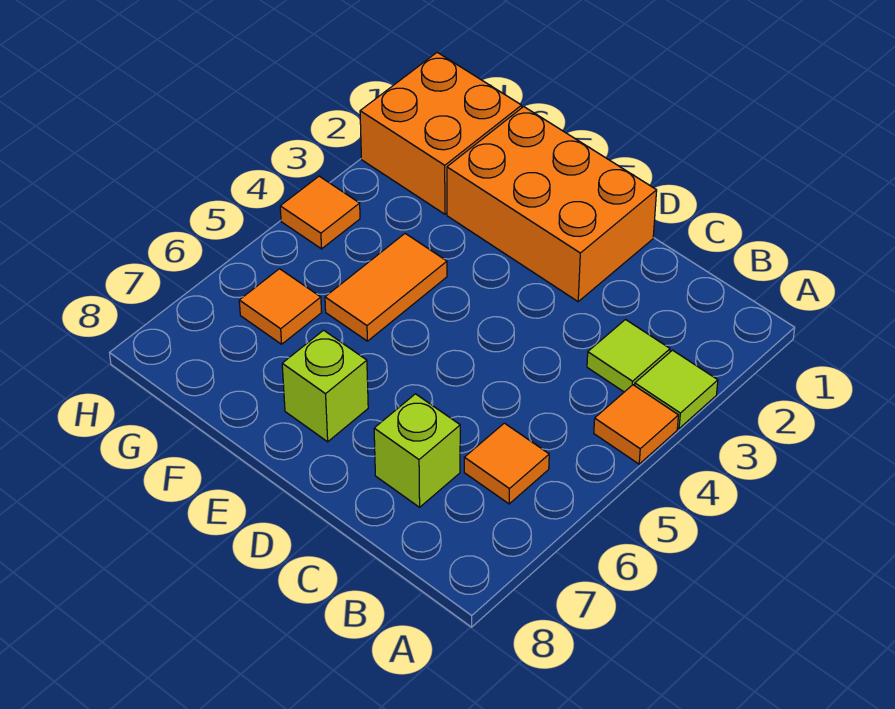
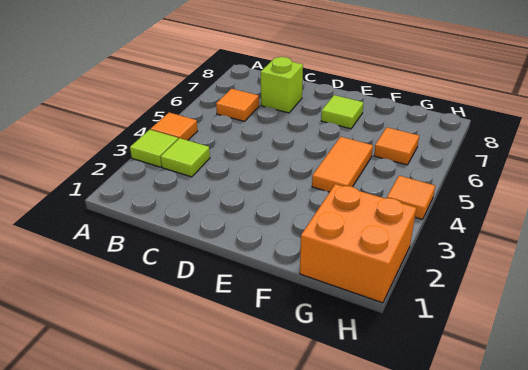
orange brick D1:F2 level 1 -> none
lime brick E7 level 1 -> lime tile E7 level 1

